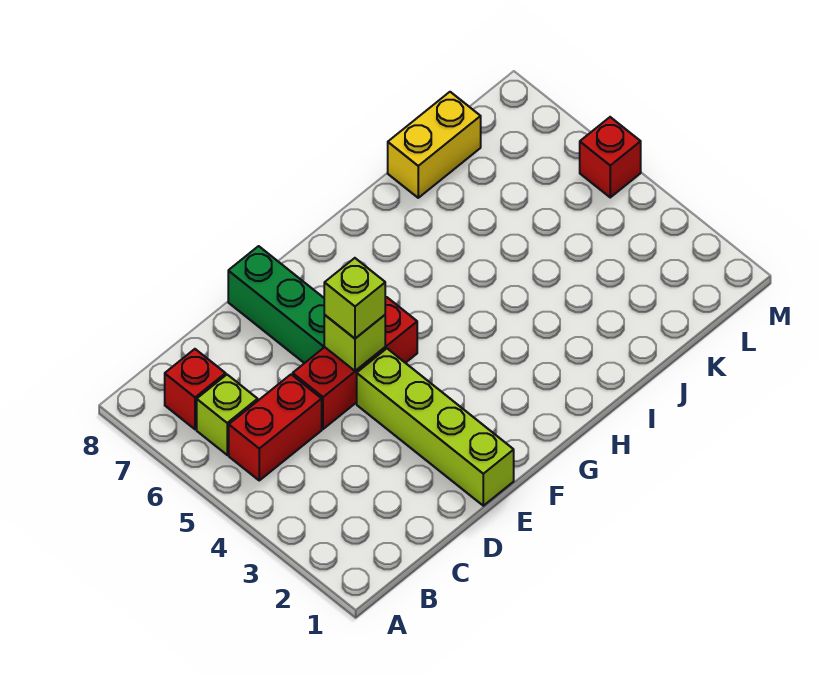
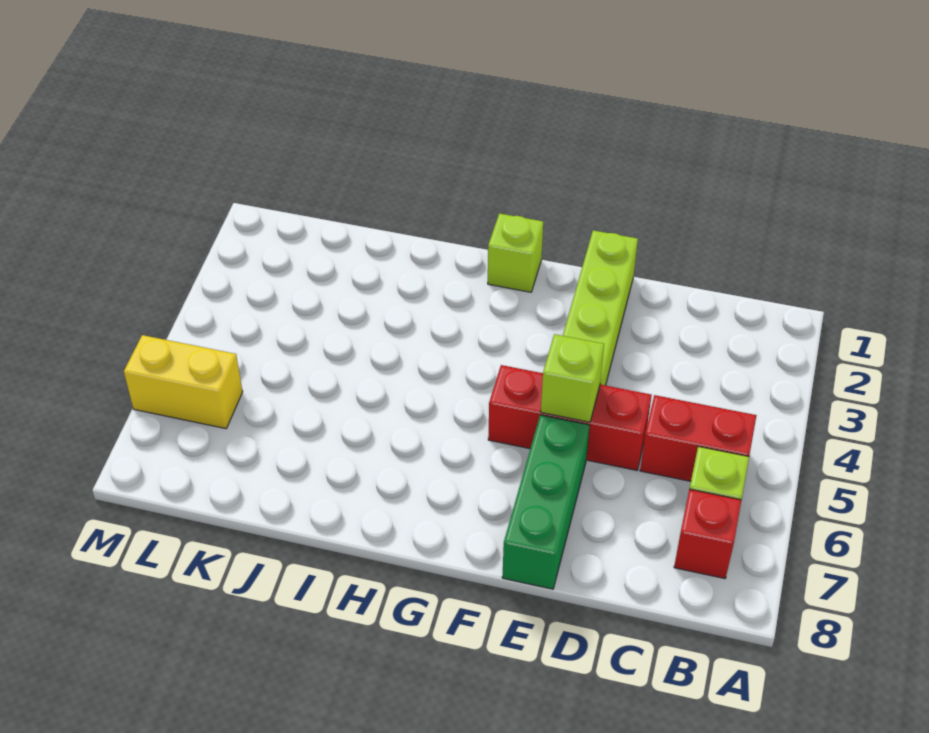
lime brick E5 level 3 -> lime brick G1 level 1
yellow brick J8:K8 level 1 -> yellow brick L6:M6 level 1
red brick M5 level 1 -> none

